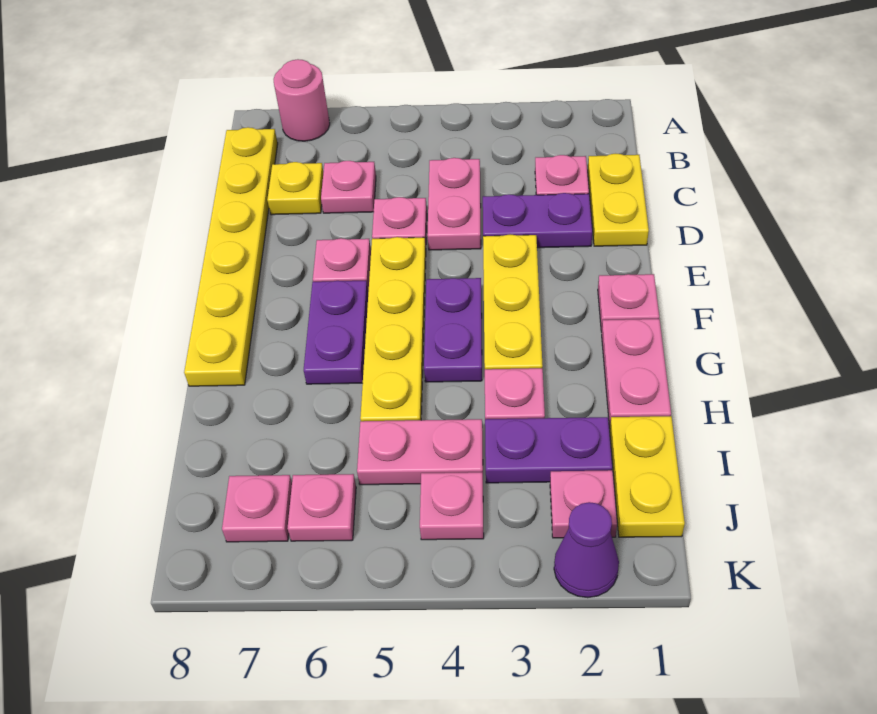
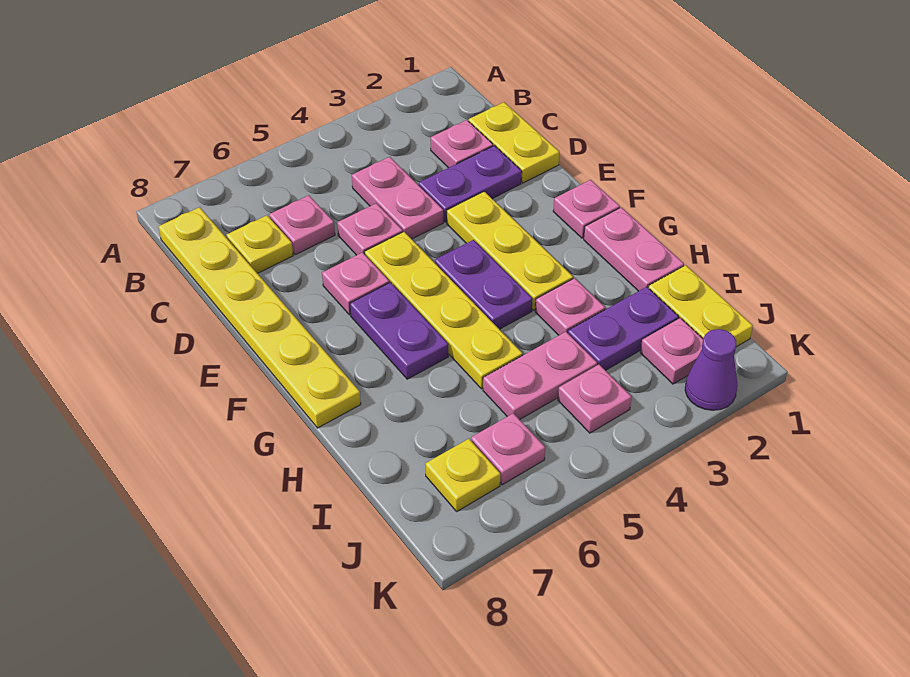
pink round brick A7 level 1 -> none
pink plate J7 level 1 -> yellow plate J7 level 1

